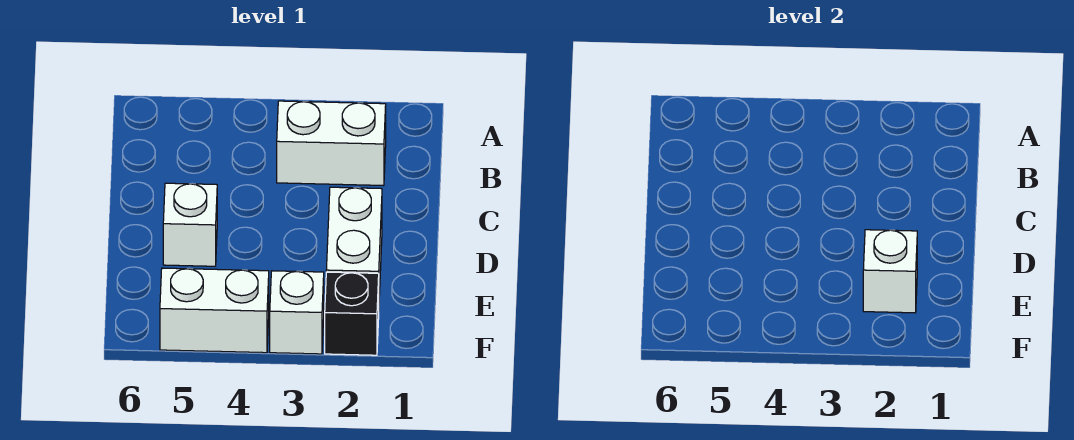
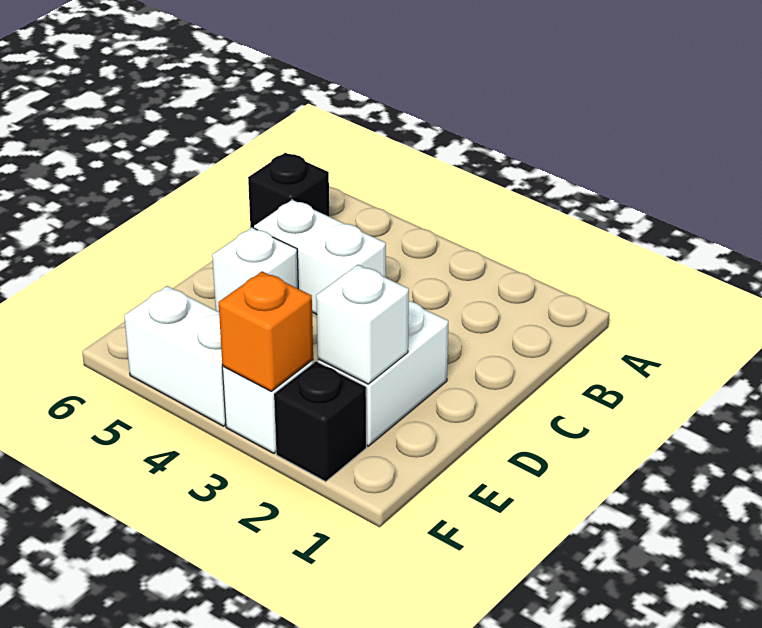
white brick B2:B3 level 1 -> white brick C4:C5 level 1
none -> black brick B6 level 1
none -> orange brick F3 level 2

